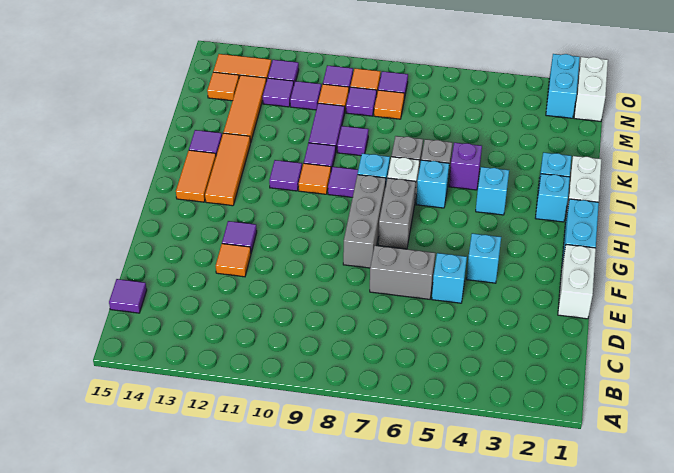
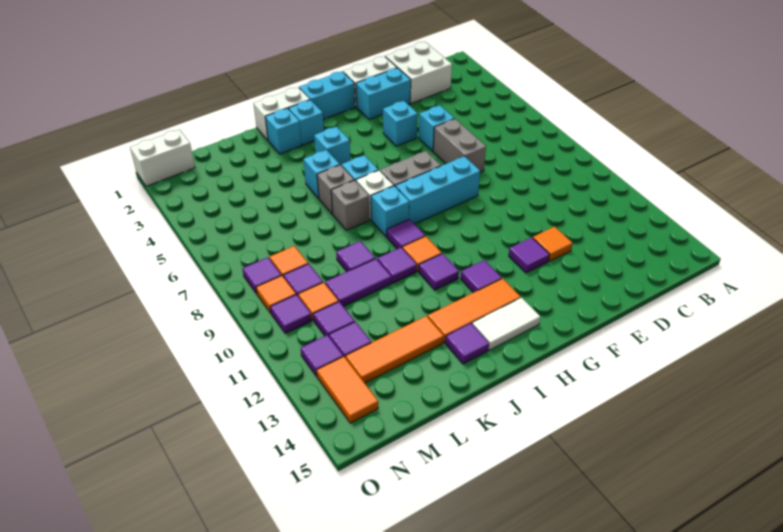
none -> white brick C1:D2 level 1
purple tile C15 level 1 -> purple tile H12 level 1
grey brick F8:H8 level 1 -> cyan brick F8:H8 level 1
orange tile H14:I14 level 1 -> white tile H14:I14 level 1
purple brick J5 level 1 -> cyan brick J5 level 1
orange tile M14 level 1 -> none
cyan brick N2:O2 level 1 -> cyan brick E2:F2 level 1

